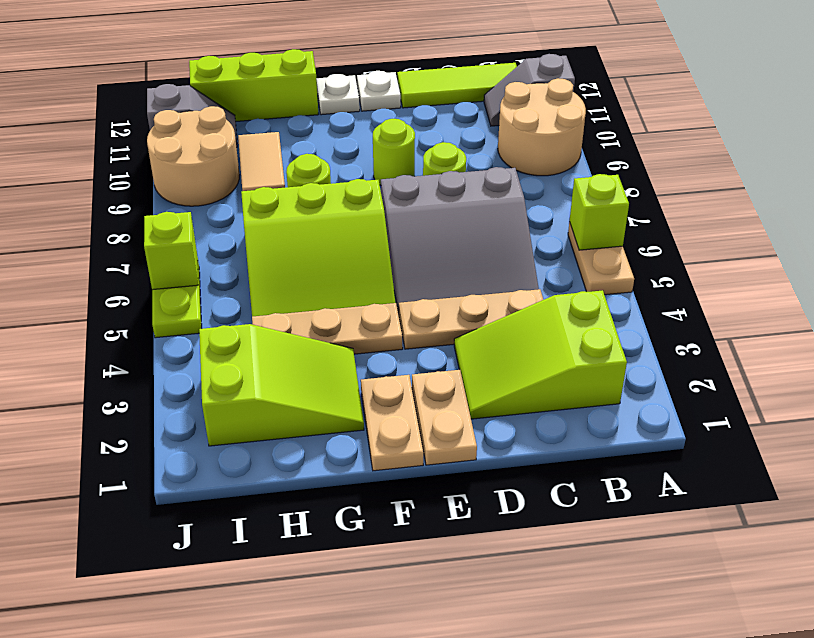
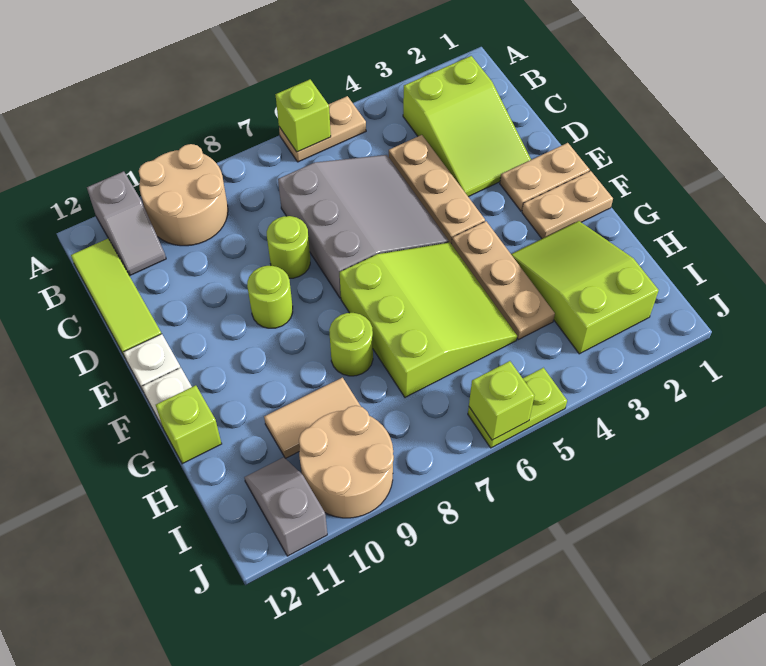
lime brick G12:I12 level 1 -> lime brick G12 level 1

